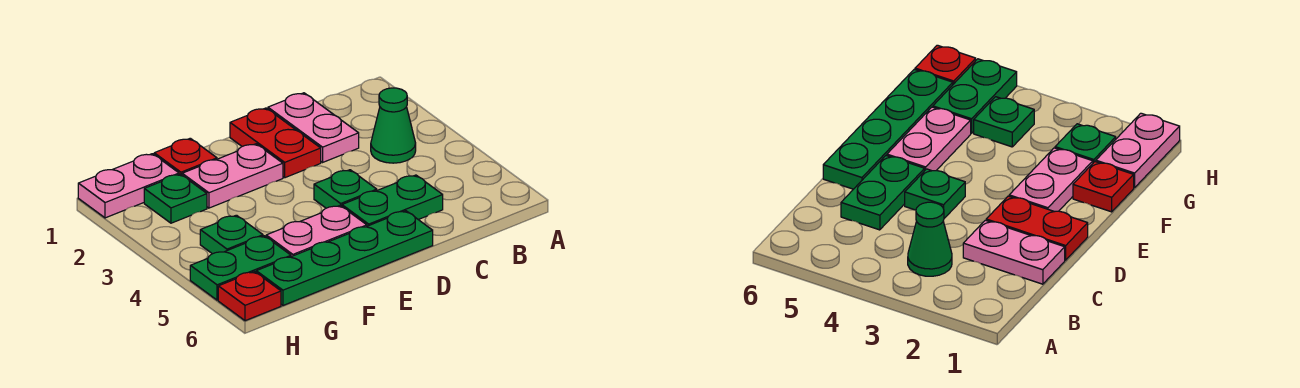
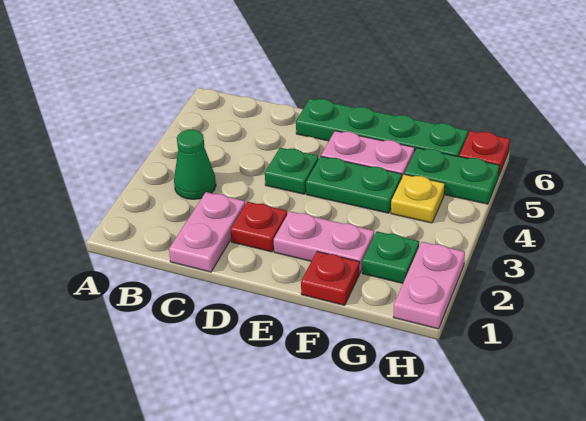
green plate C5:D5 level 1 -> green plate E4:F4 level 1
red plate D1:D2 level 1 -> red plate D2 level 1
pink plate G1:H1 level 1 -> pink plate H1:H2 level 1
green plate G4 level 1 -> yellow plate G4 level 1

